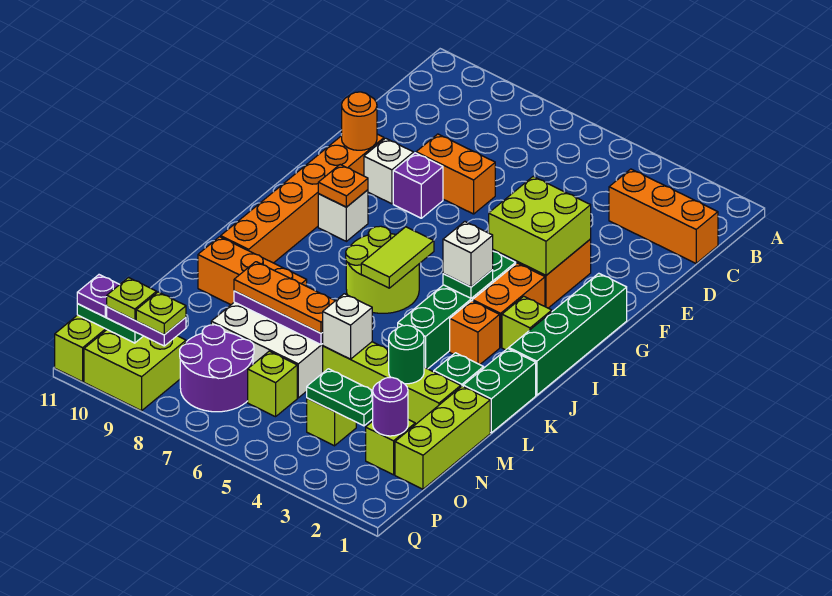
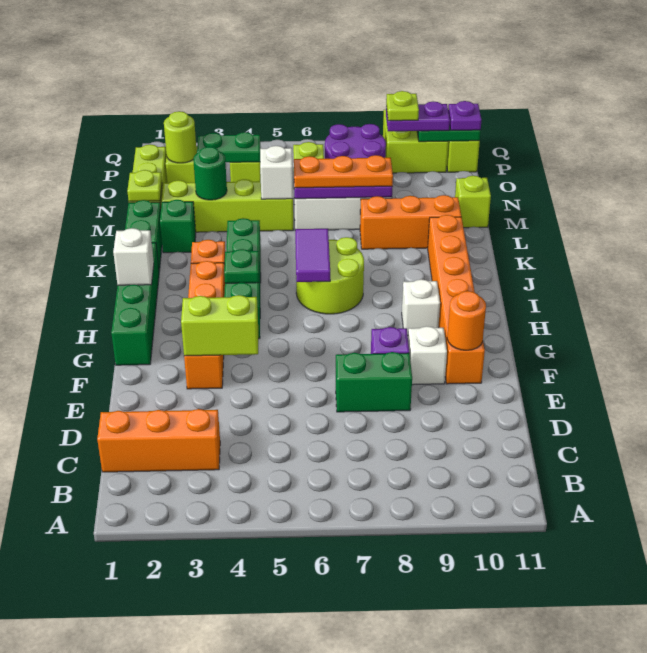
orange brick E7:E8 level 1 -> green brick E7:E8 level 1
lime brick F3:G4 level 2 -> lime brick F3:F4 level 2
orange plate H9 level 2 -> none
lime brick I2 level 1 -> lime brick M11 level 1
white brick I4 level 3 -> white brick I1 level 2
lime tile I6:J6 level 2 -> purple tile I6:J6 level 2
purple round brick O2 level 2 -> lime round brick O2 level 2
lime plate P10 level 4 -> lime plate M1 level 2

